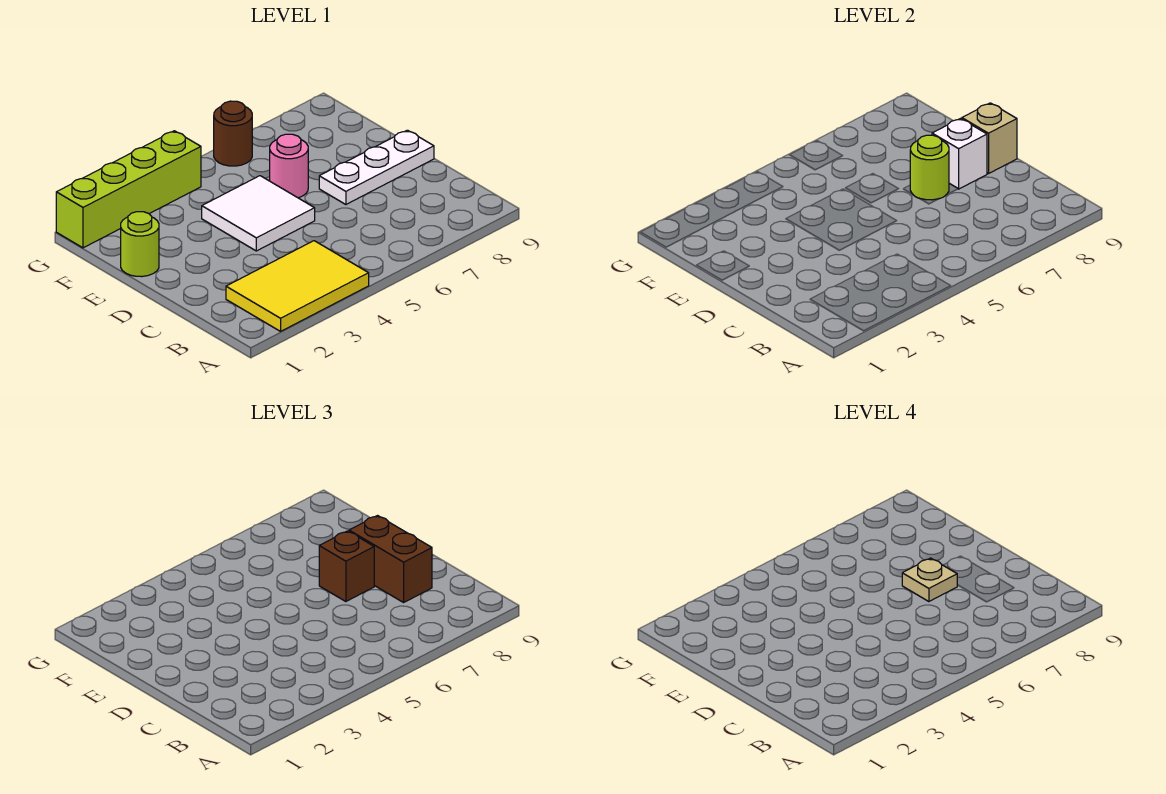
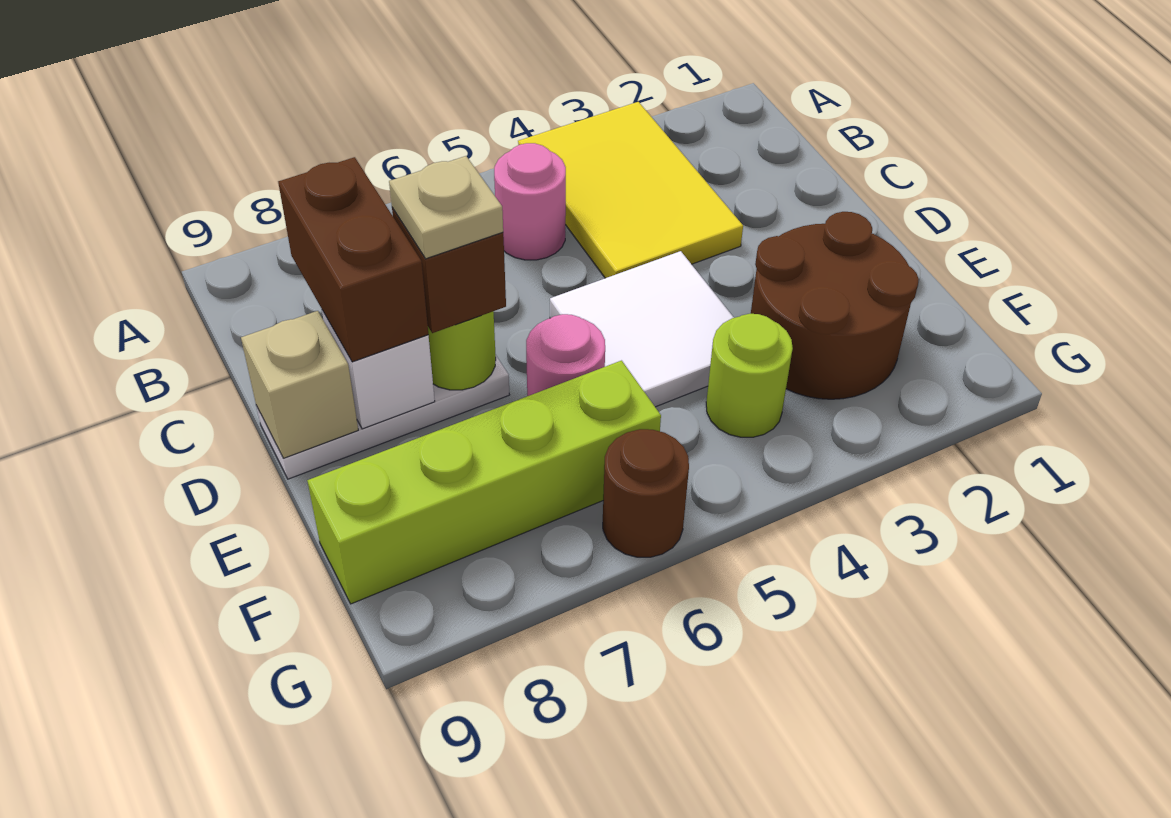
yellow tile A2:B4 level 1 -> yellow tile A3:C4 level 1
none -> pink round brick B5 level 1
lime round brick E1 level 1 -> lime round brick F4 level 1
none -> brown round brick E2:F3 level 1
lime brick G1:G4 level 1 -> lime brick F6:F9 level 1

